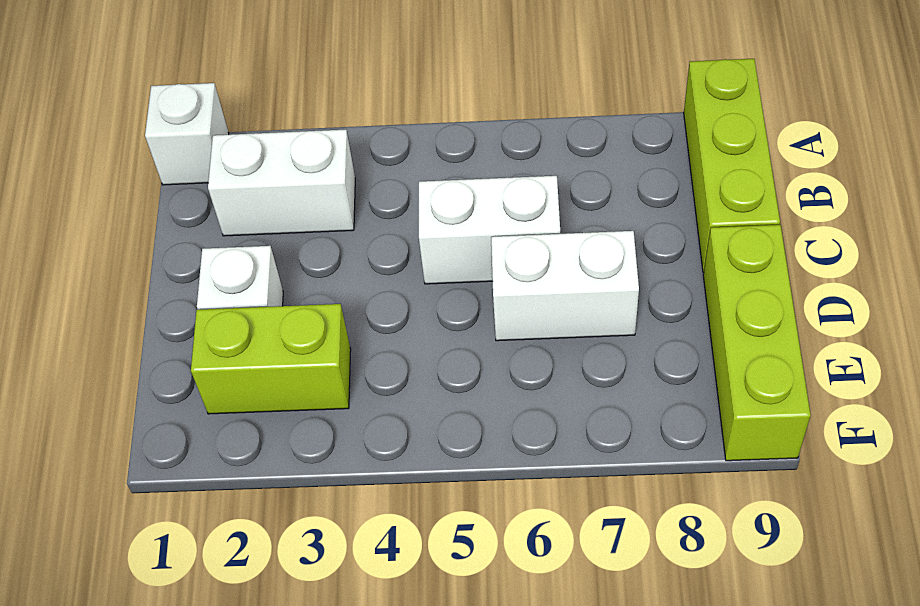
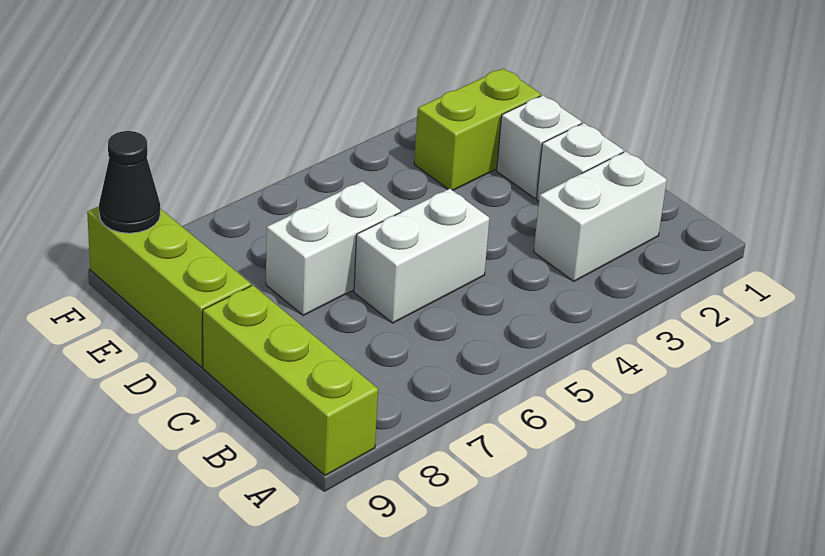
white brick A1 level 1 -> white brick C2 level 1
none -> black cone F9 level 2

